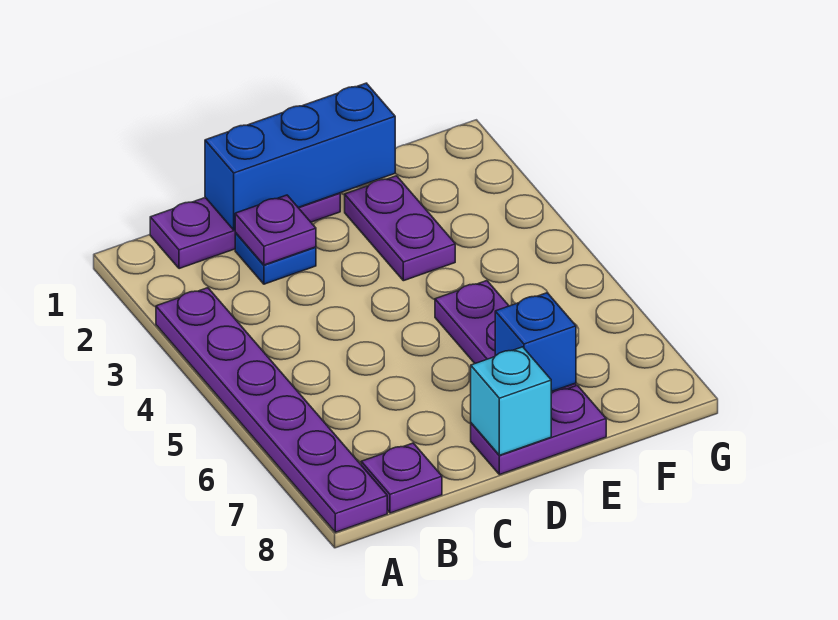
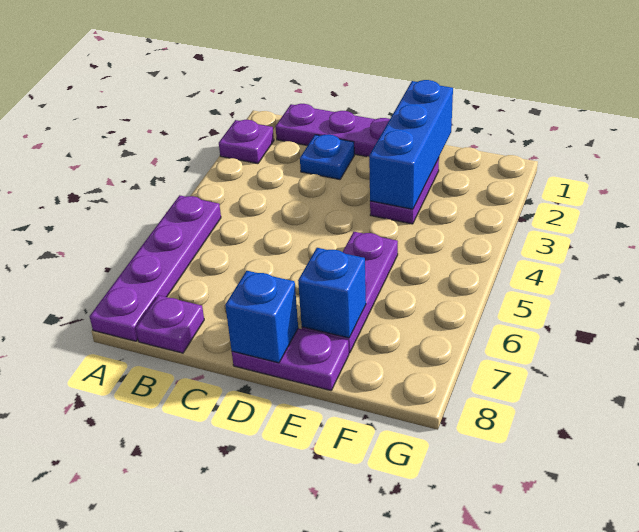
purple plate A3:A8 level 1 -> purple plate A5:A8 level 1
blue brick C1:E1 level 2 -> blue brick E1:E3 level 2
purple plate C2 level 2 -> purple plate A2 level 1
cyan brick D8 level 2 -> blue brick D8 level 2

